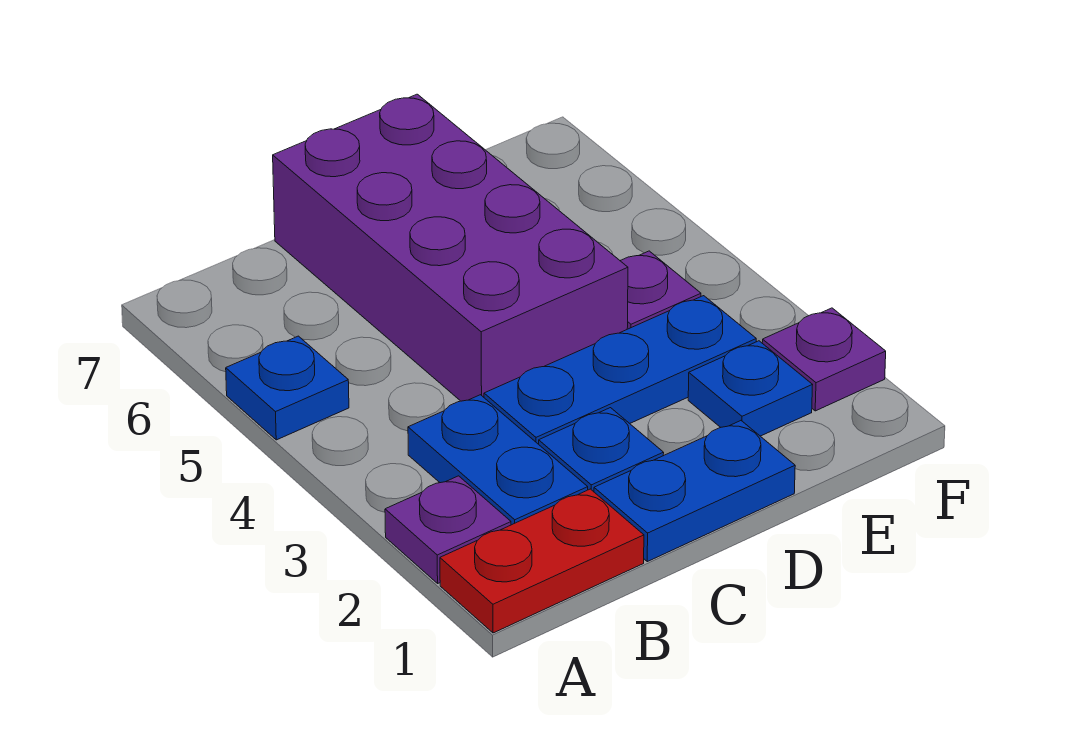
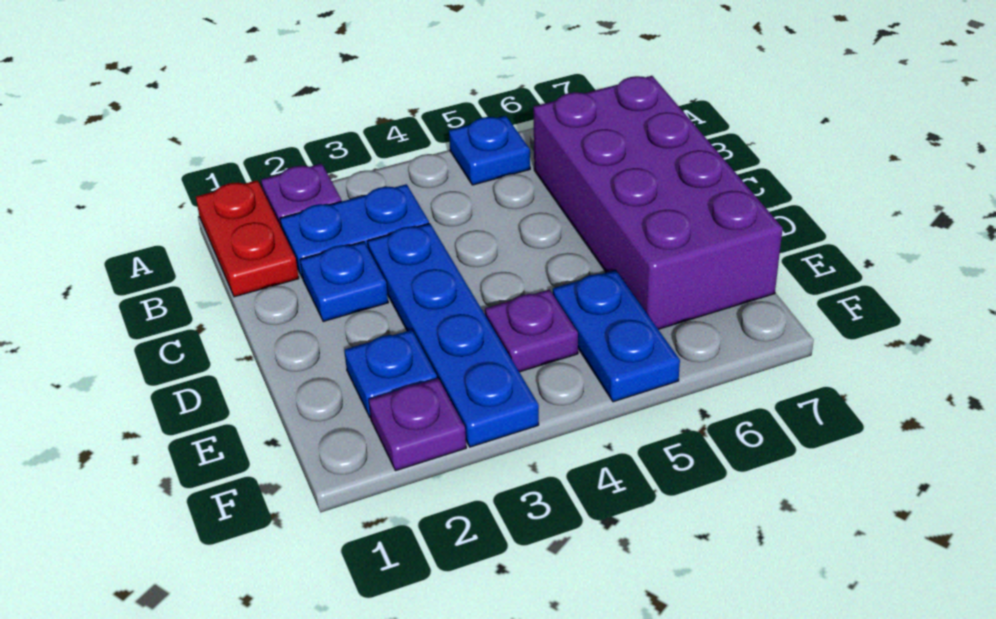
blue plate C1:D1 level 1 -> blue plate E5:F5 level 1
blue plate C3:E3 level 1 -> blue plate C3:F3 level 1
purple brick C4:D7 level 1 -> purple brick B6:E7 level 1

